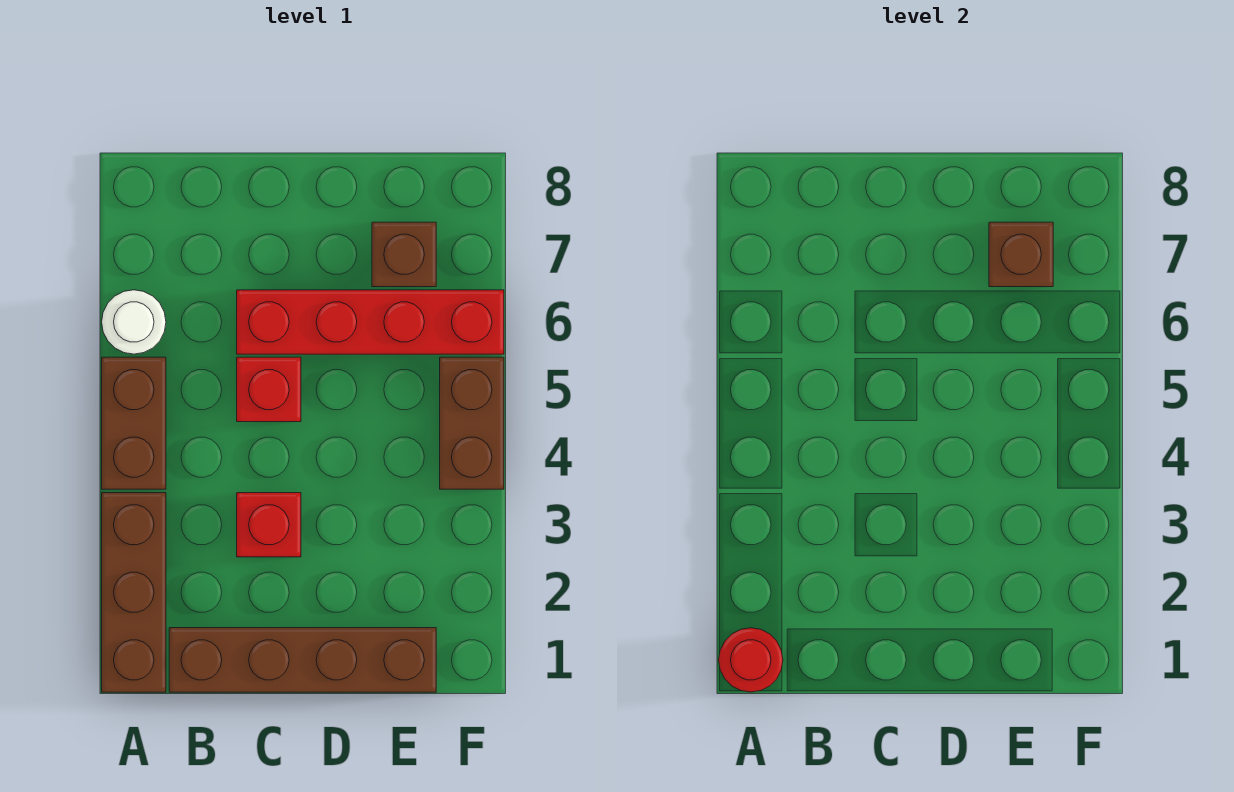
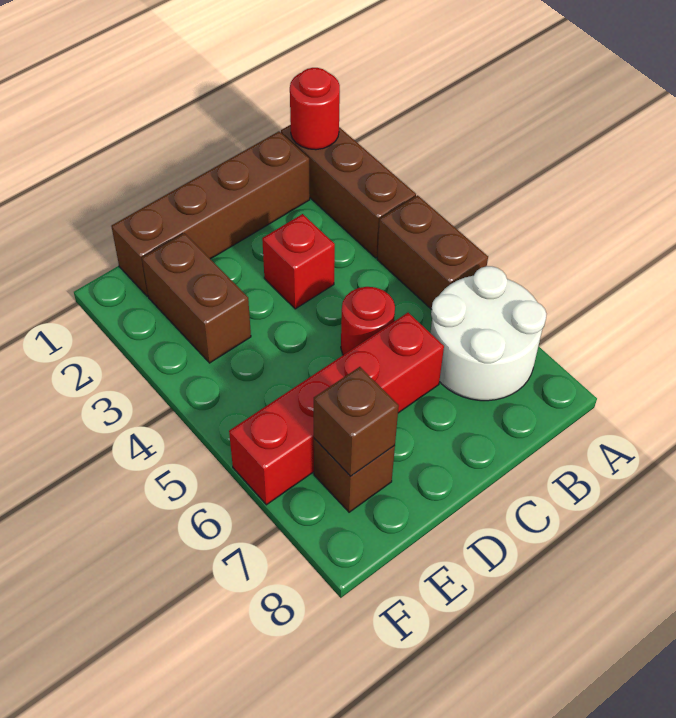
white round brick A6 level 1 -> white round brick A6:B7 level 1
red brick C5 level 1 -> red round brick C5 level 1
brown brick F4:F5 level 1 -> brown brick E2:E3 level 1

